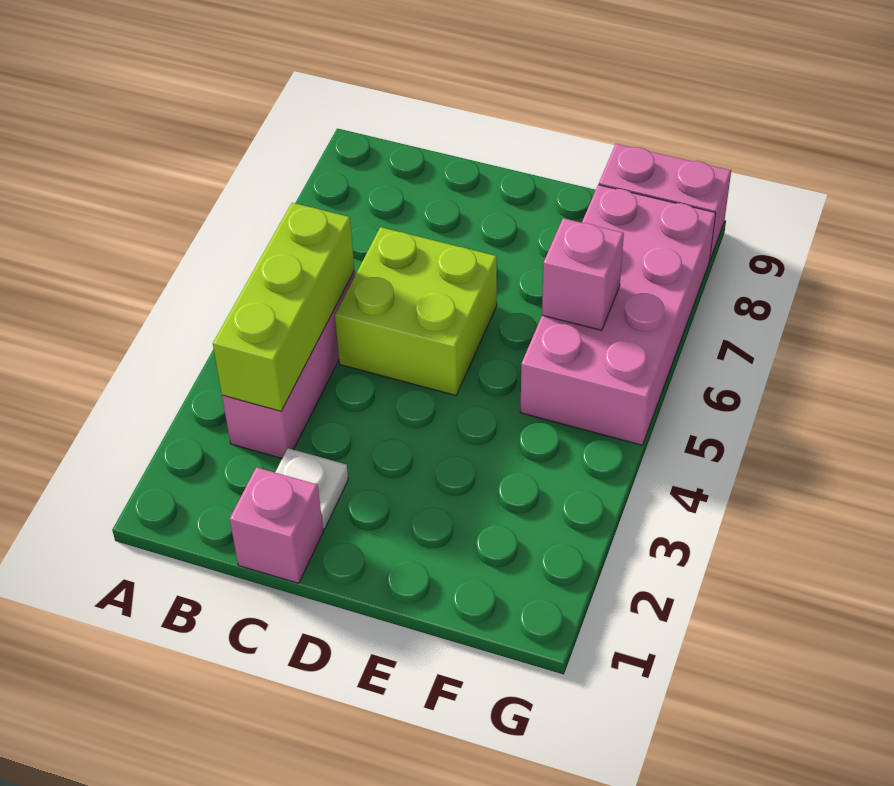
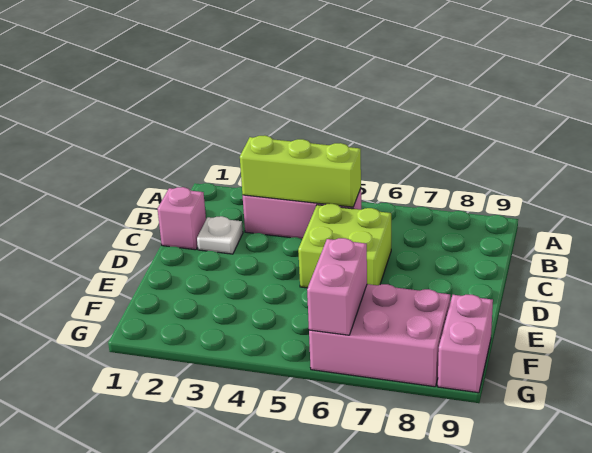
pink brick F5:G8 level 1 -> pink brick F6:G8 level 1
pink brick F6 level 2 -> pink brick F6:G6 level 2

